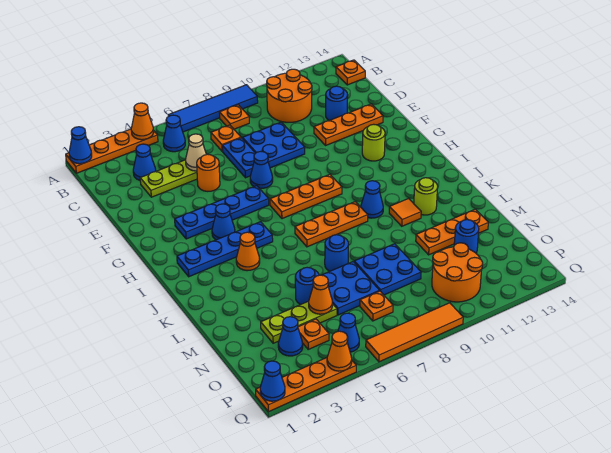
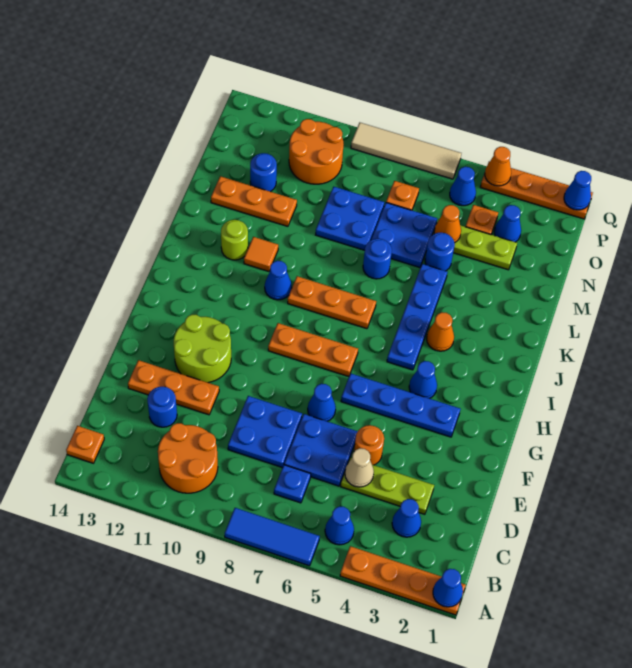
orange cone A4 level 2 -> none
blue tile A6:A9 level 1 -> blue tile A6:A8 level 1
orange plate B8 level 1 -> none
orange plate C7 level 1 -> blue plate C7 level 1
blue plate D7:E7 level 1 -> blue plate D6:E7 level 1
lime round brick G12 level 1 -> lime round brick F11:G12 level 1
blue plate I2:I5 level 1 -> blue plate I5:L5 level 1
orange tile Q6:Q9 level 1 -> tan tile Q6:Q9 level 1

